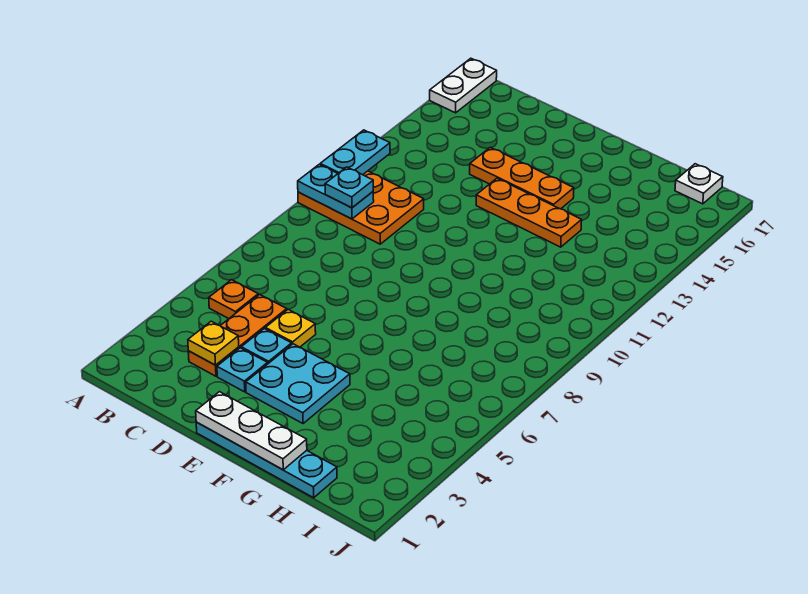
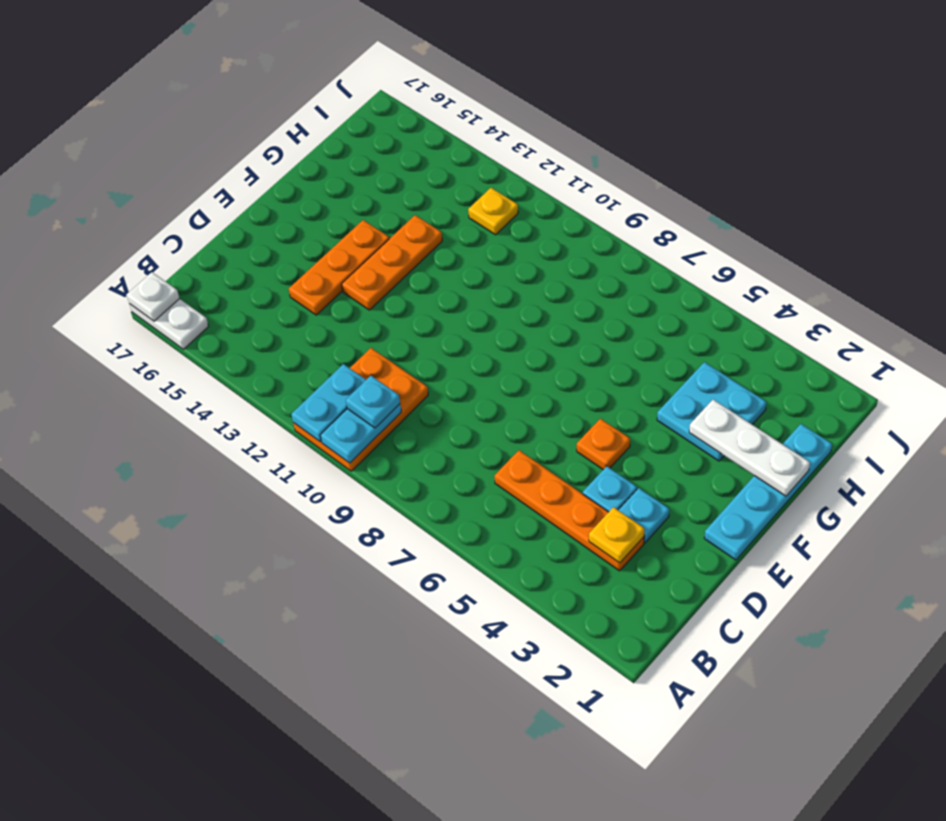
cyan plate A11:A12 level 2 -> cyan plate A11:B11 level 2
orange plate B5 level 1 -> orange plate E5 level 1
orange plate C3:C5 level 1 -> orange plate C3:C6 level 1
yellow plate D5 level 1 -> yellow plate I12 level 1
white plate E1:G1 level 2 -> white plate G1:G3 level 2
cyan plate E3:F4 level 1 -> cyan plate G3:H4 level 1
white plate I17 level 1 -> white plate A17 level 2

